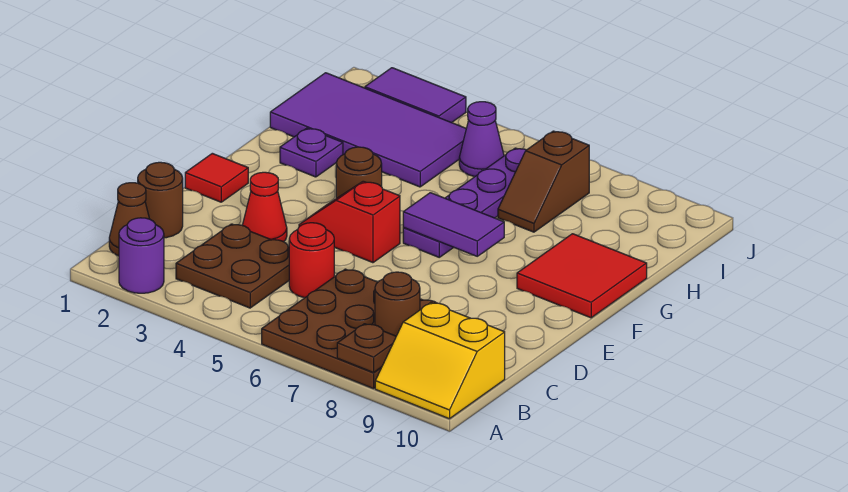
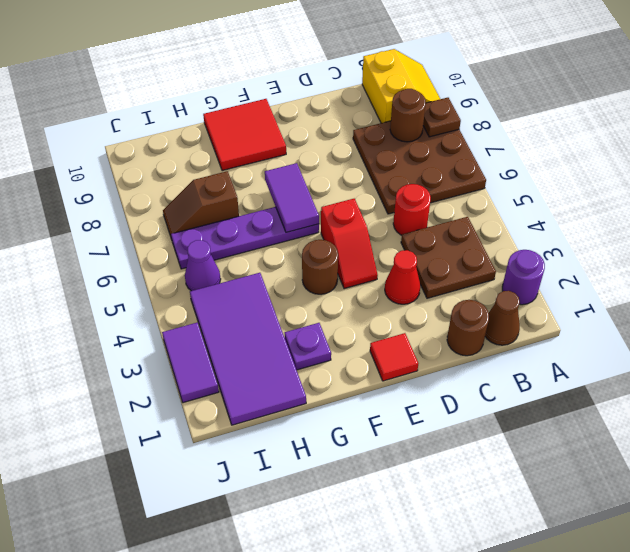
brown slope H7:I7 level 1 top I -> brown slope H7:I7 level 1 top H

